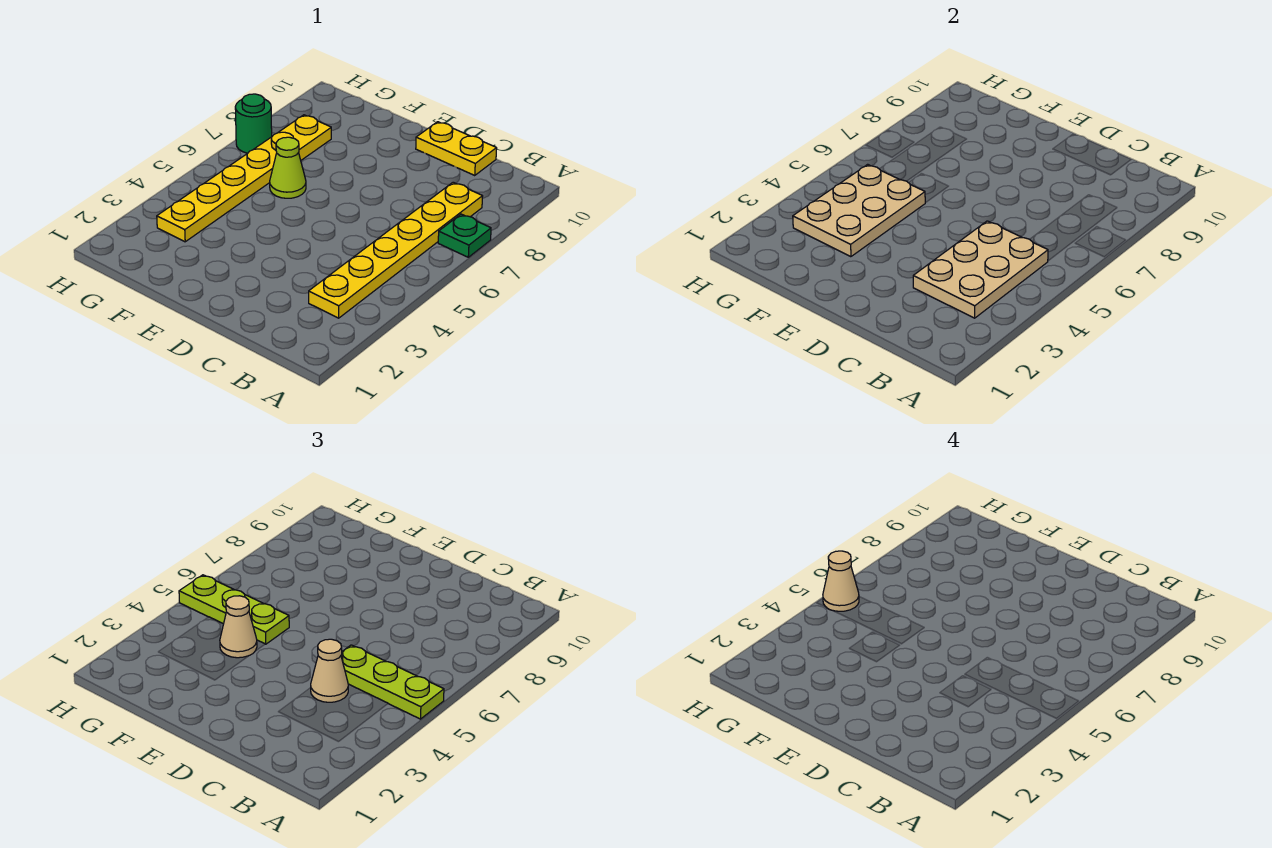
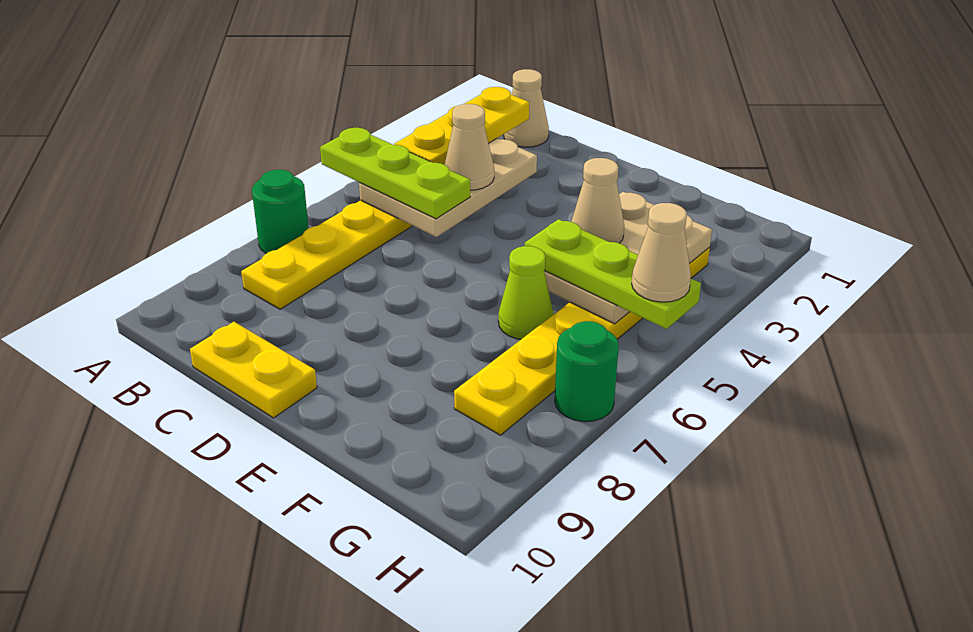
green plate A7 level 1 -> green round brick A7 level 1
none -> tan cone B1 level 1
none -> yellow plate B2:B4 level 3

